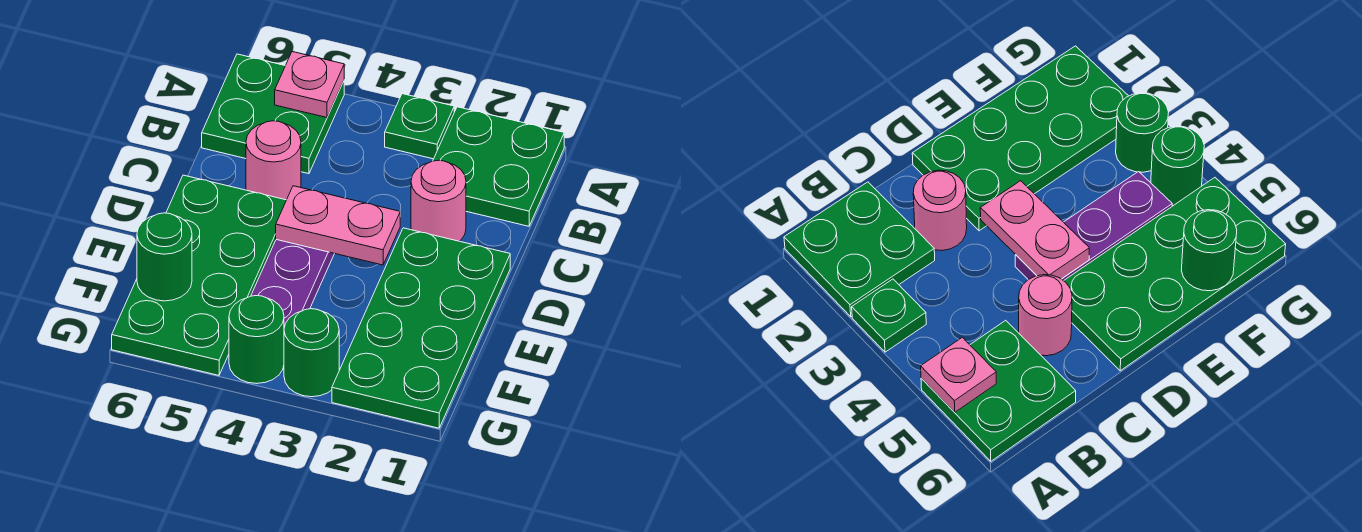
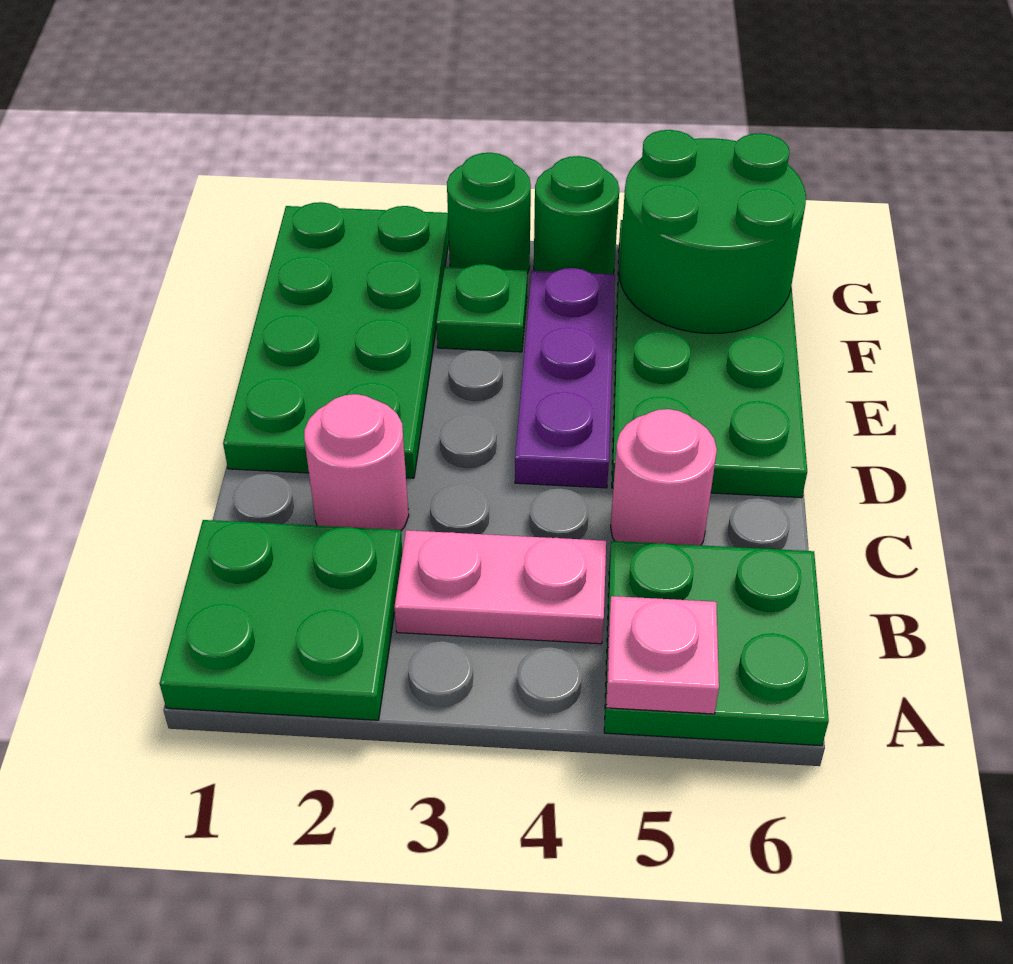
green plate A3 level 1 -> green plate F3 level 1
pink plate D3:D4 level 2 -> pink plate B3:B4 level 1
green round brick F6 level 2 -> green round brick F5:G6 level 2

